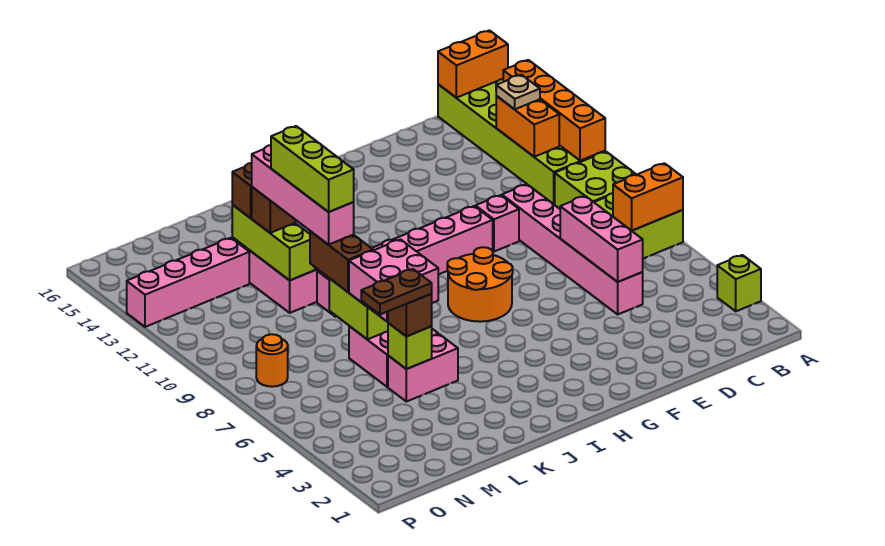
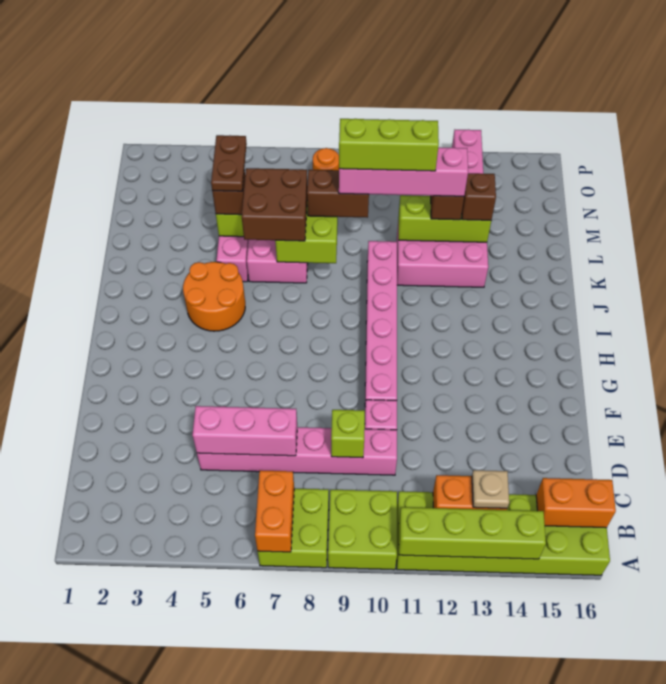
lime brick A3 level 1 -> lime brick D9 level 2
orange brick A11:A14 level 2 -> lime brick A11:A14 level 2
orange brick A16:B16 level 2 -> orange brick B15:B16 level 2
orange round brick G7:H8 level 1 -> orange round brick I4:J5 level 1
pink brick K6:L7 level 3 -> brown brick K6:L7 level 3

